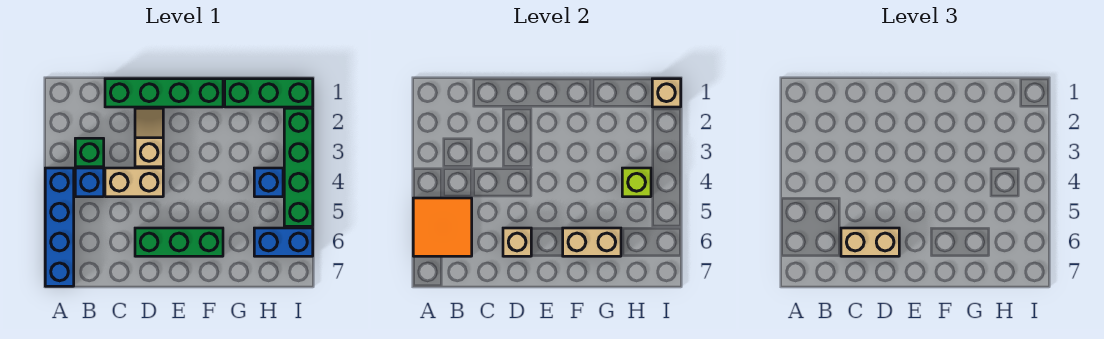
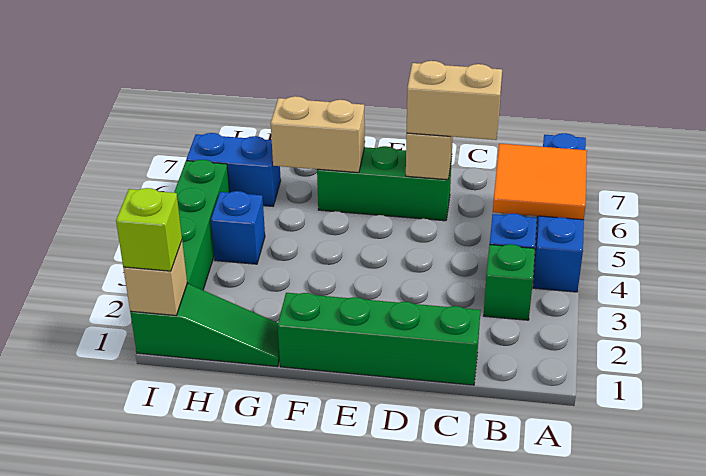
tan brick C4:D4 level 1 -> none
tan slope D2:D3 level 1 top 3 -> none
green brick G1:I1 level 1 -> green slope G1:I1 level 1 top I
lime brick H4 level 2 -> lime brick I1 level 3

